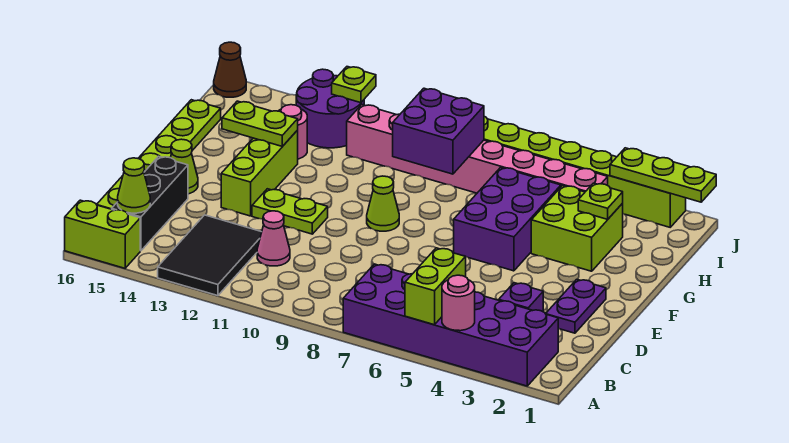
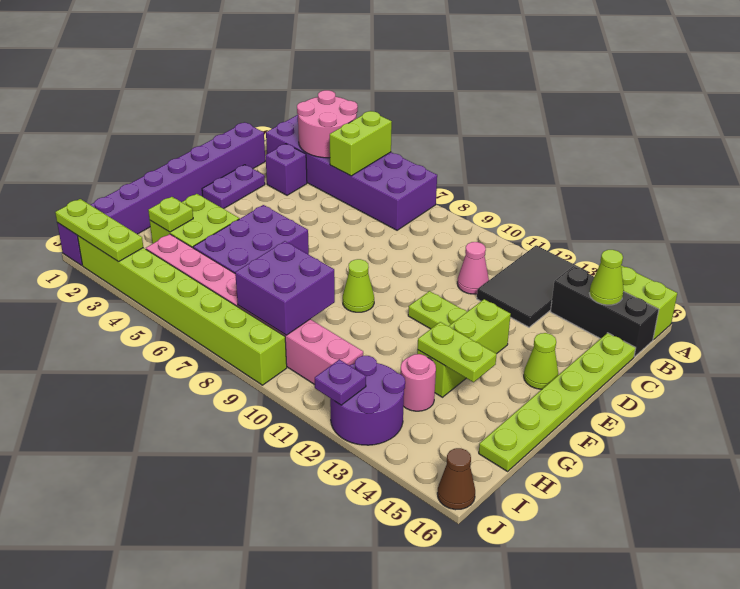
pink round brick A4 level 2 -> pink round brick A3:B4 level 2
black brick B15:D15 level 1 -> black brick B14:B16 level 1
none -> purple brick C1:J1 level 1
lime plate J12 level 2 -> purple plate J12 level 2

